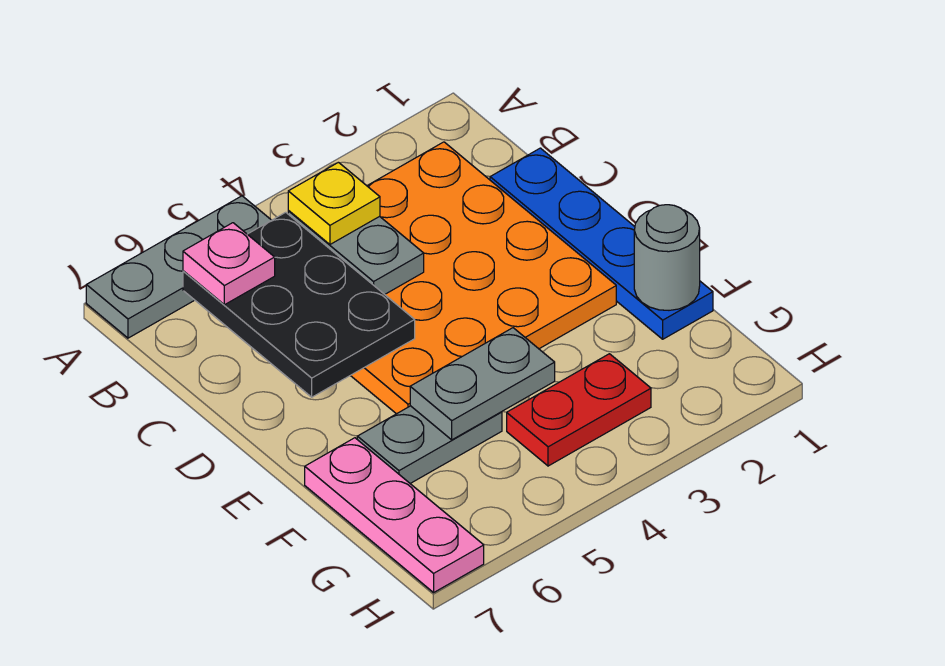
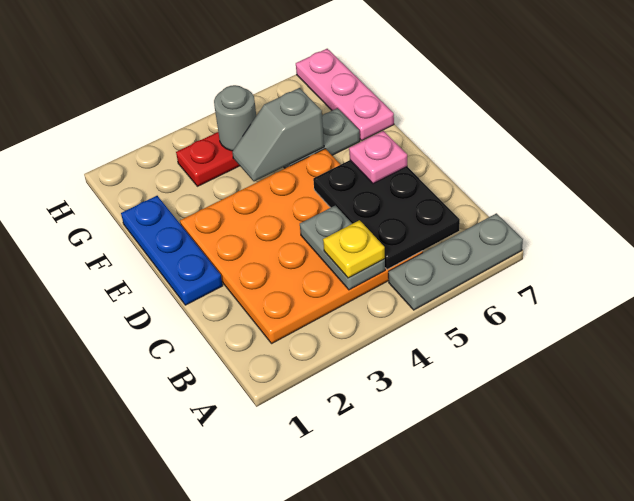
pink plate B6 level 3 -> pink plate D6 level 3
blue plate C1:F1 level 1 -> blue plate D1:F1 level 1
grey round brick F1 level 2 -> grey round brick G4 level 2
grey plate F4:F5 level 2 -> grey slope F4:F5 level 2 top 5

